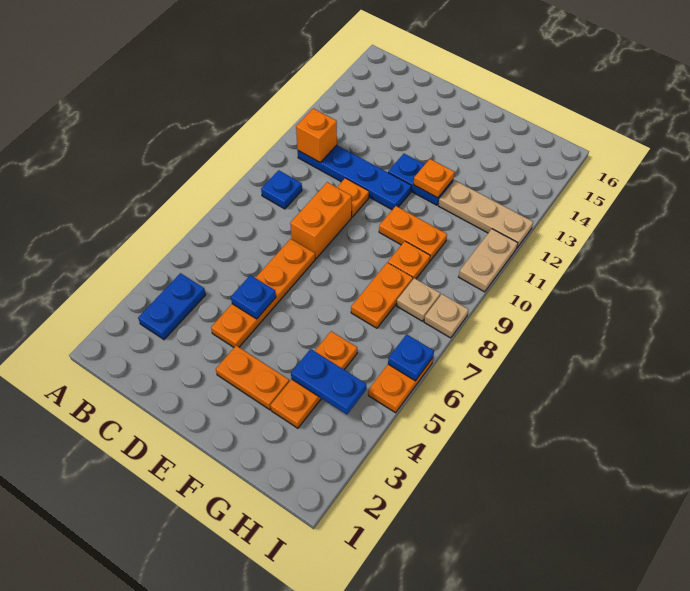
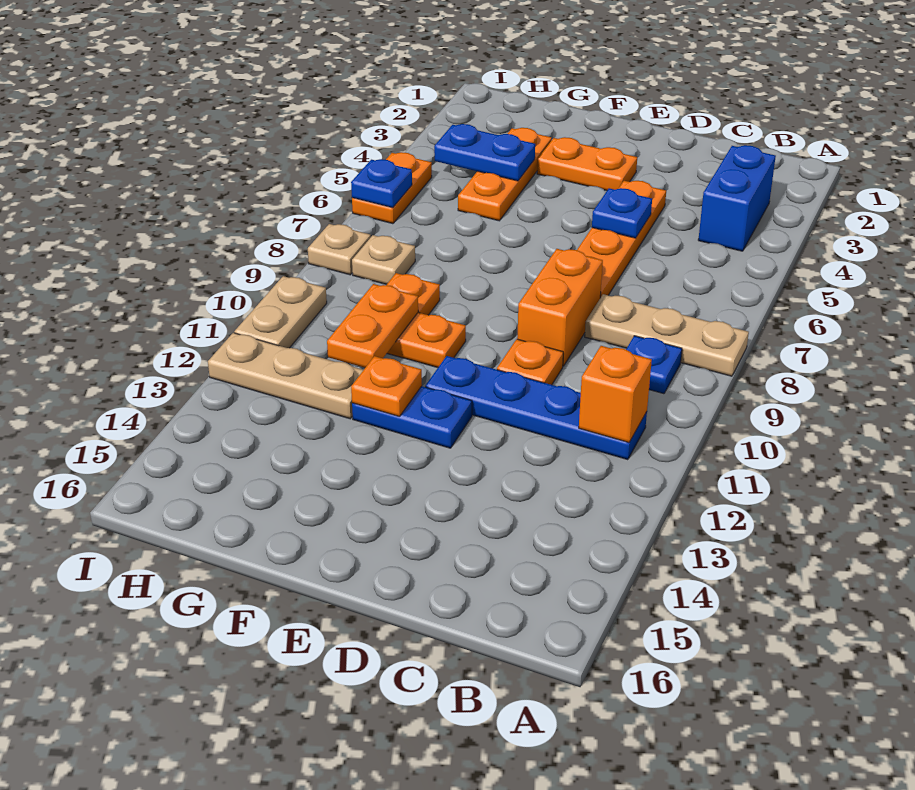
none -> tan plate A8:C8 level 1
blue plate B3:B4 level 1 -> blue brick B3:B4 level 1
orange plate G7:G8 level 1 -> orange plate G10:G11 level 2

